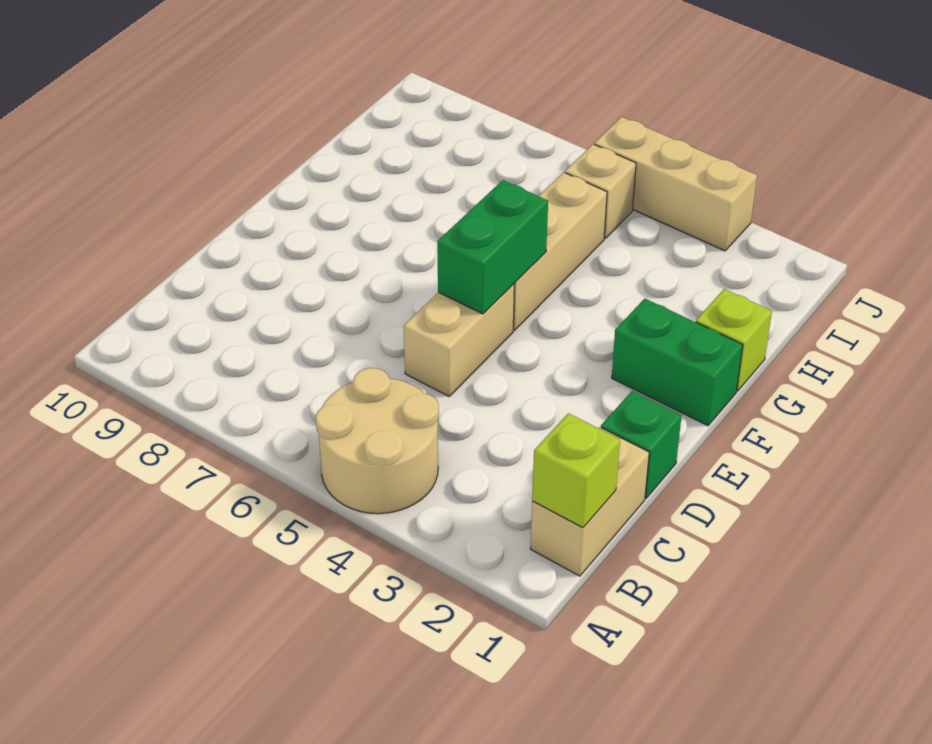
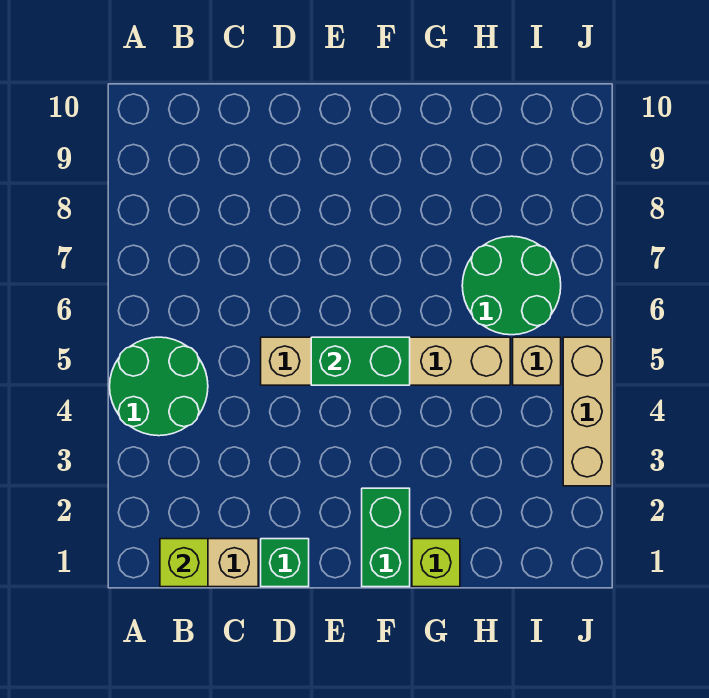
tan round brick A4:B5 level 1 -> green round brick A4:B5 level 1
none -> green round brick H6:I7 level 1

